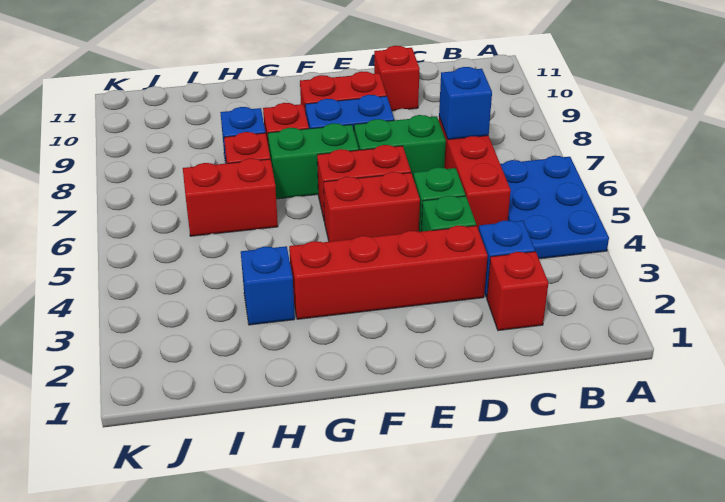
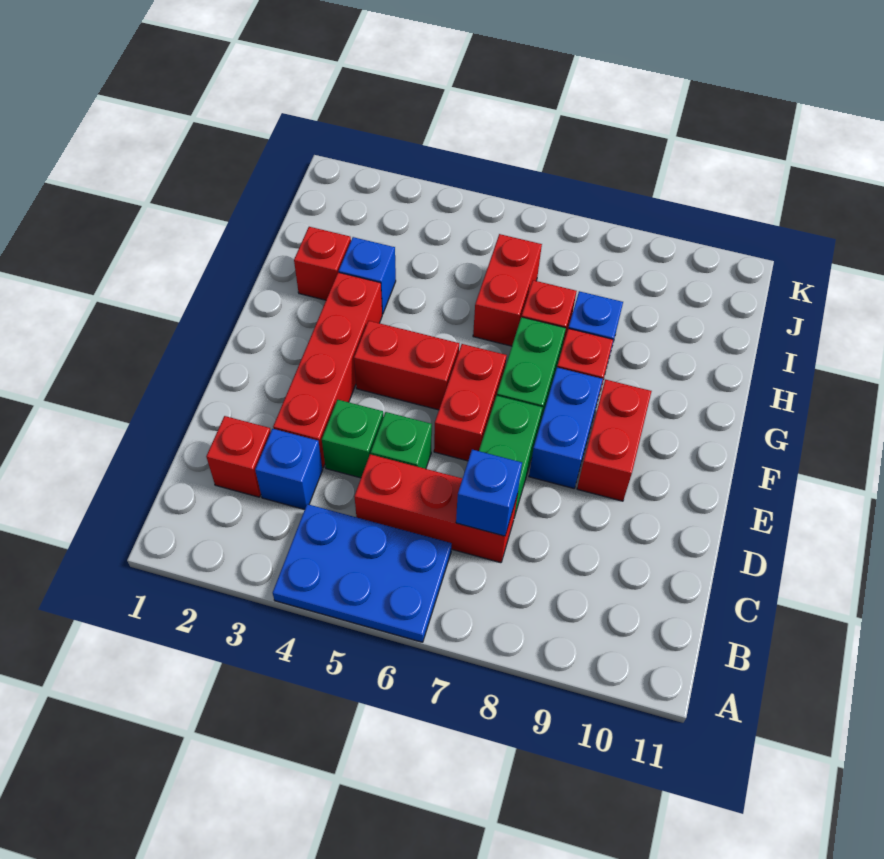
red brick D10 level 1 -> red brick H2 level 1
red brick E5:F5 level 1 -> red brick F4:F5 level 1

